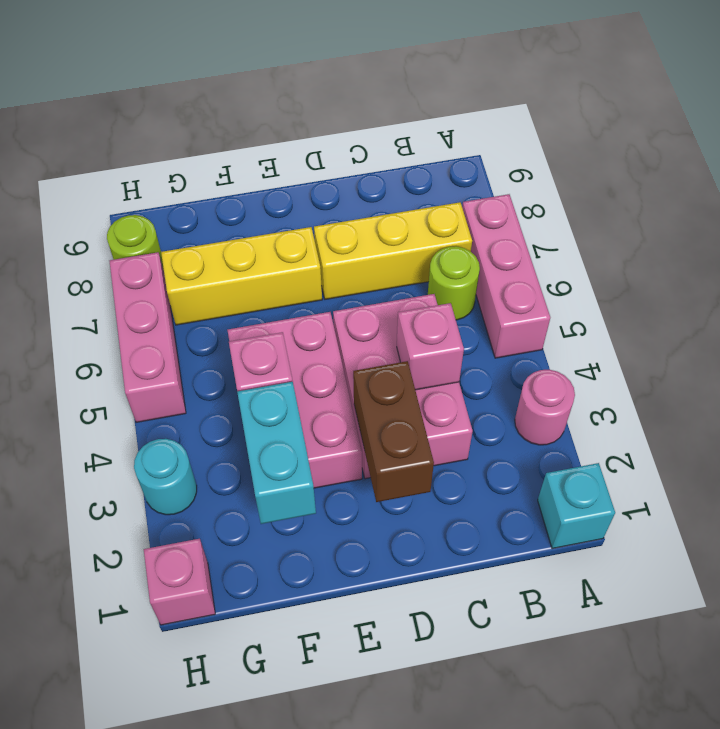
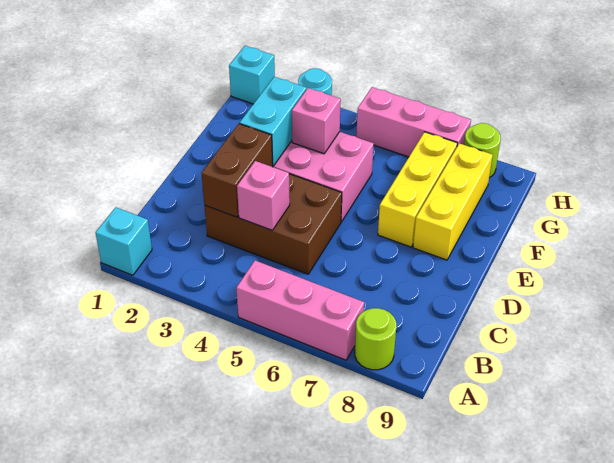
pink round brick A3 level 1 -> none
lime round brick B6 level 1 -> lime round brick A8 level 1
yellow brick B7:D7 level 1 -> yellow brick E8:G8 level 1
pink brick C3:D5 level 1 -> brown brick C3:D5 level 1
brown brick D2:D3 level 2 -> brown brick C3:D3 level 2
cyan brick F2:F3 level 2 -> cyan brick E3:F3 level 2
pink brick H1 level 1 -> cyan brick H1 level 1

